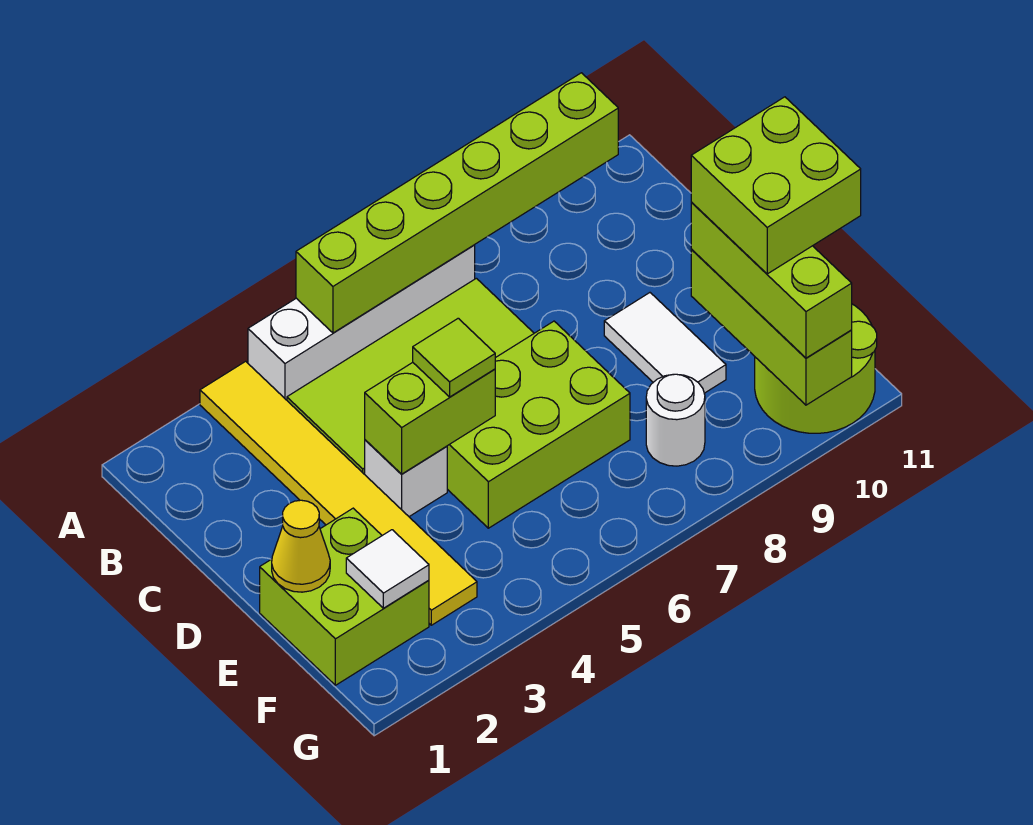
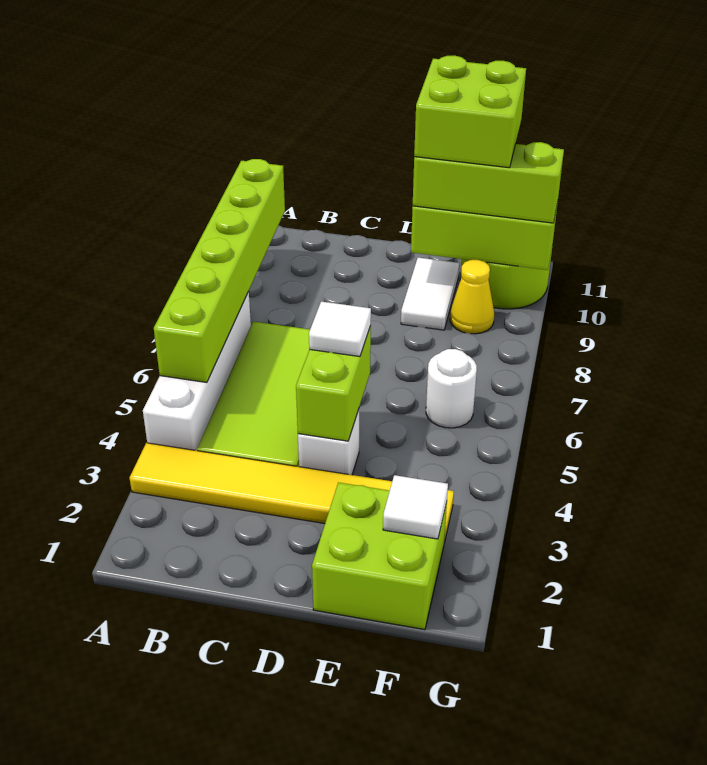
lime brick D5:E7 level 1 -> none
lime tile D5 level 3 -> white tile D5 level 3
white tile D9:E9 level 1 -> white tile E9:E10 level 1
yellow cone E1 level 2 -> yellow cone F9 level 1
white round brick F8 level 1 -> white round brick F6 level 1

